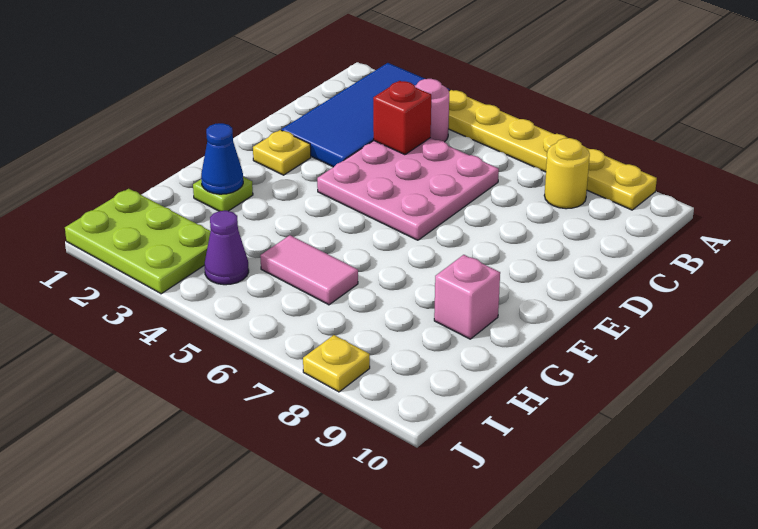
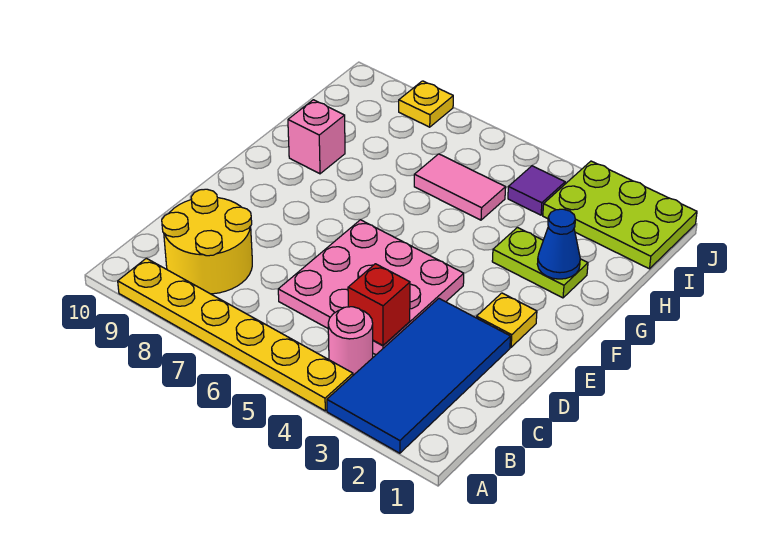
yellow round brick B8 level 1 -> yellow round brick B8:C9 level 1
lime plate G2 level 1 -> lime plate G2:G3 level 1
purple cone I4 level 1 -> purple tile I4 level 1

